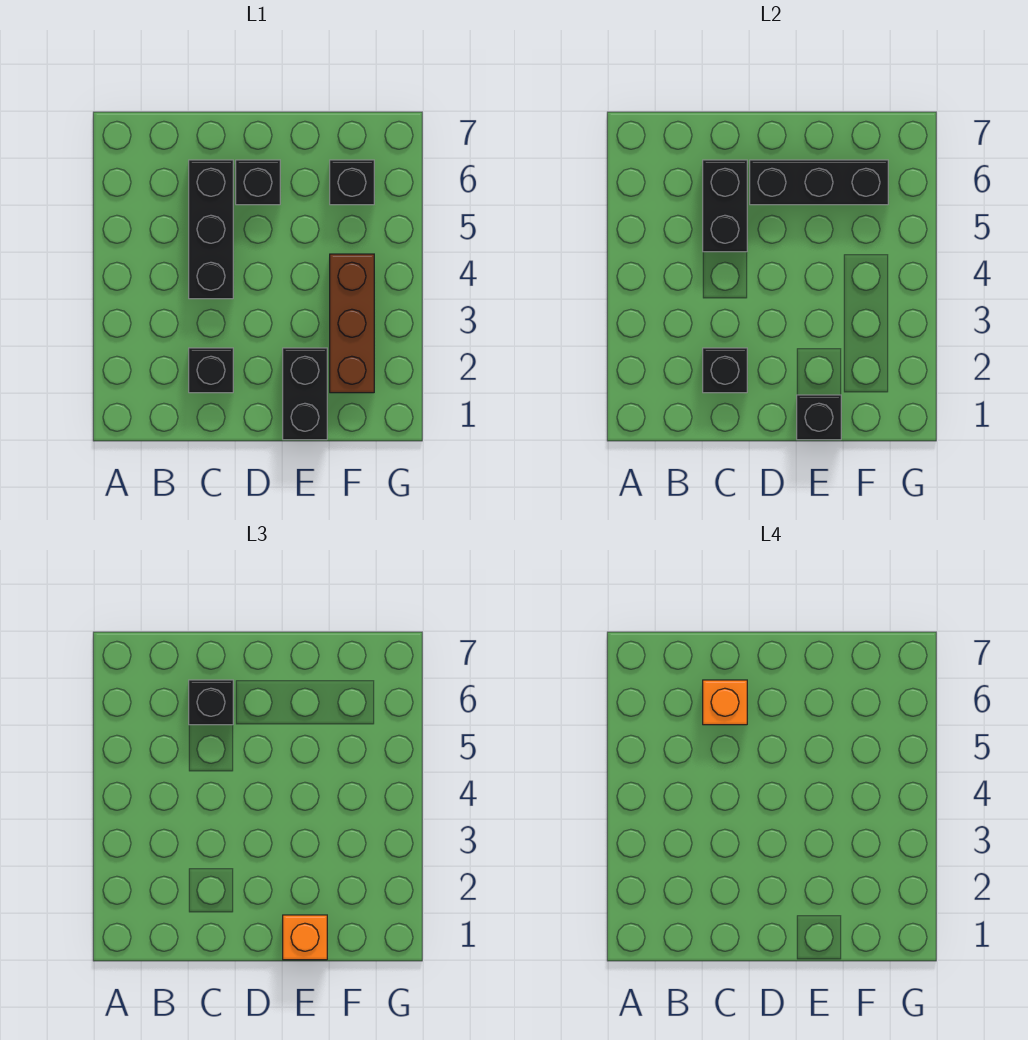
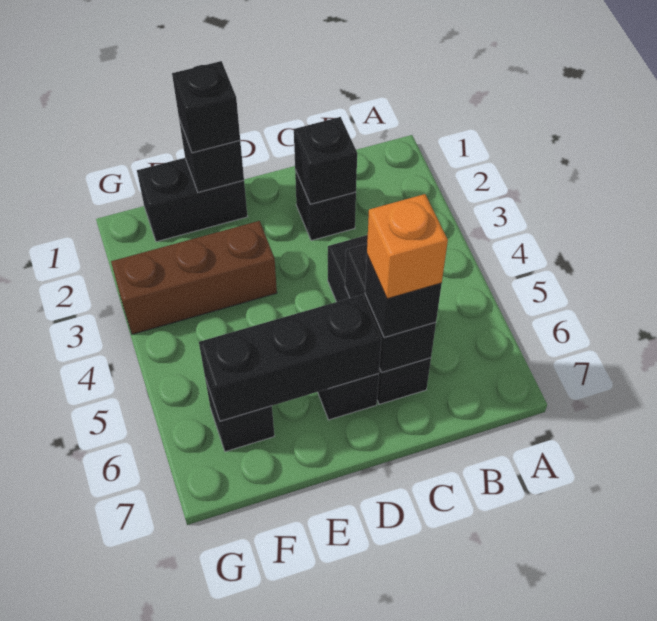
black brick E1:E2 level 1 -> black brick E1:F1 level 1
orange brick E1 level 3 -> black brick E1 level 3
brown brick F2:F4 level 1 -> brown brick E3:G3 level 1

